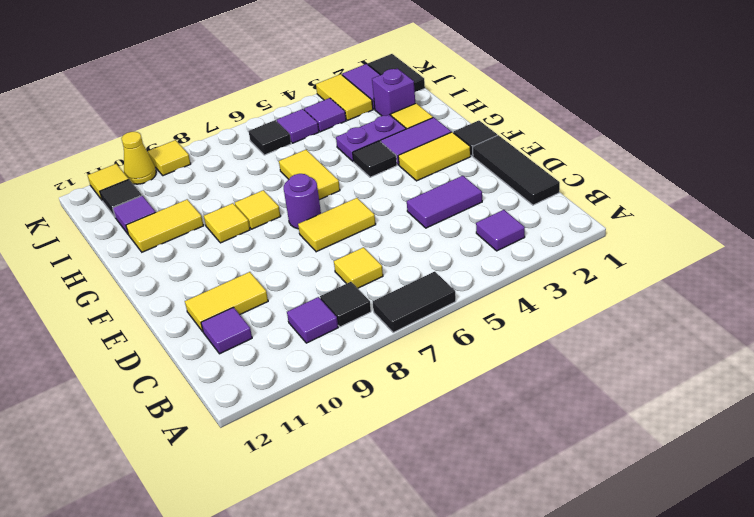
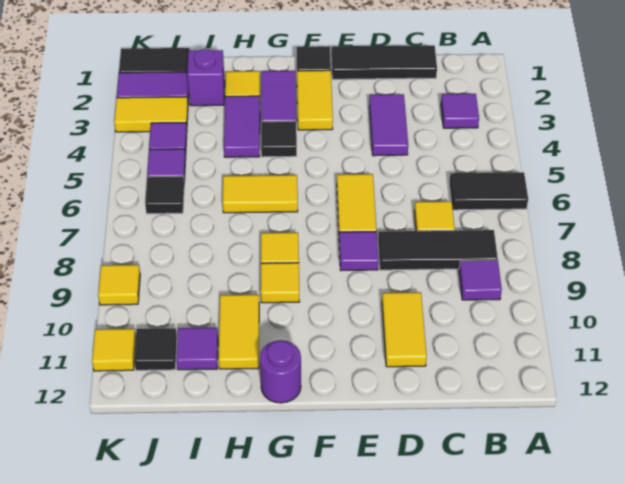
black tile A6:A7 level 1 -> black tile A6:B6 level 1
black tile B8 level 1 -> black tile B8:D8 level 1
purple tile C11 level 1 -> purple tile E8 level 1
purple round brick F7 level 1 -> purple round brick G12 level 1
purple plate H3:H4 level 1 -> purple tile H3:H4 level 1
yellow cone K10 level 1 -> none

